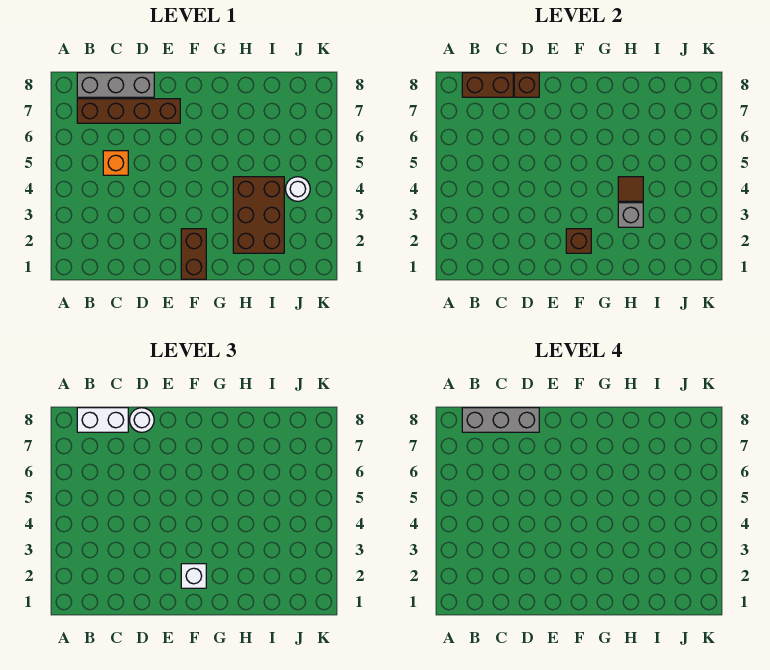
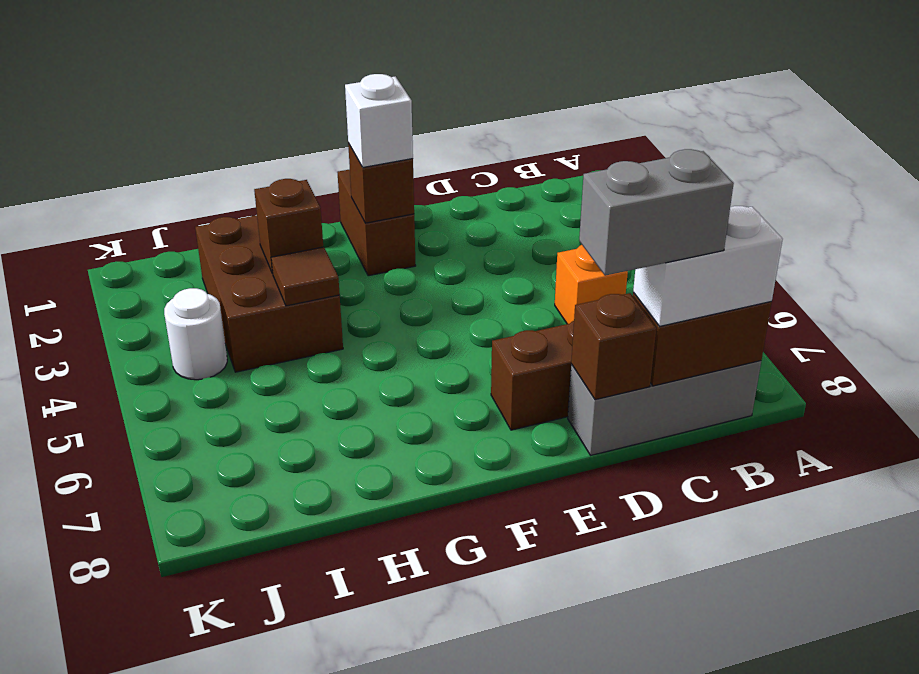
grey brick B8:D8 level 4 -> grey brick C8:D8 level 4
white round brick D8 level 3 -> none
grey brick H3 level 2 -> brown brick H3 level 2

